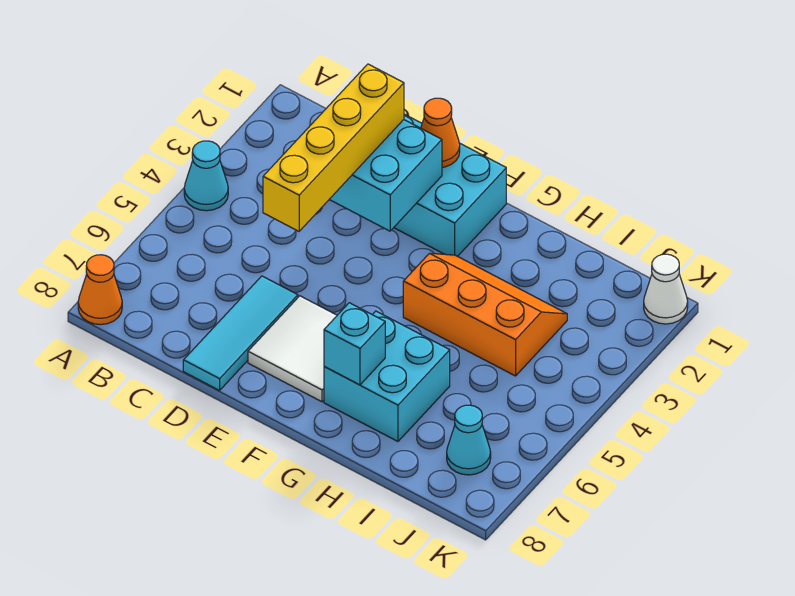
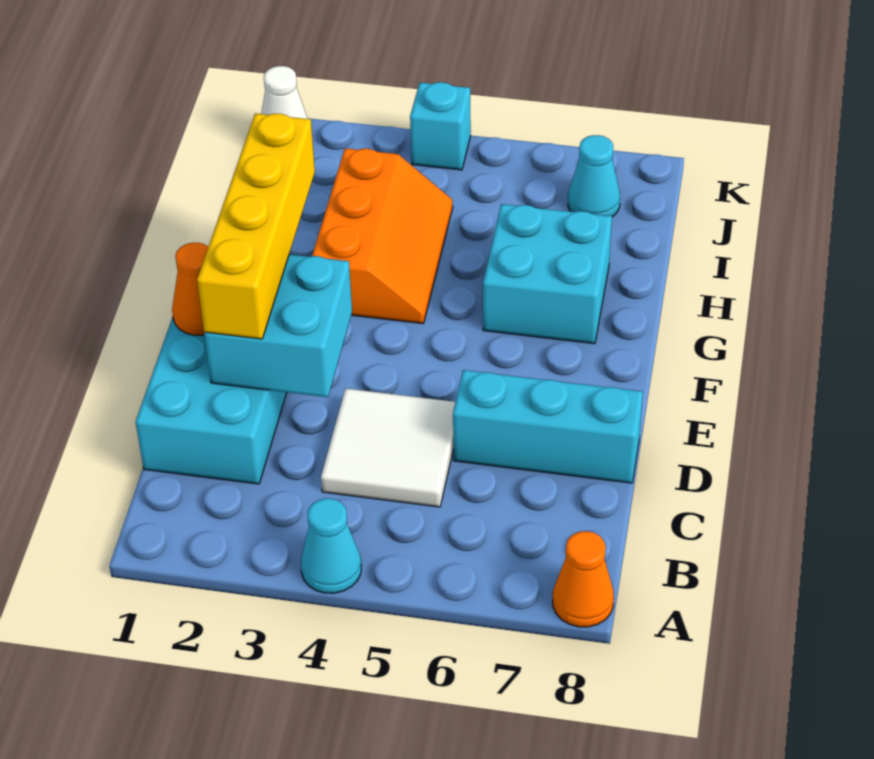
yellow brick D2:D5 level 3 -> yellow brick D2:G2 level 3
cyan tile D6:D8 level 1 -> cyan brick D6:D8 level 1
white tile E6:F7 level 1 -> white tile C4:D5 level 1
orange slope G3:I4 level 1 top 4 -> orange slope G3:I4 level 1 top 3
cyan brick G7 level 2 -> cyan brick K4 level 1

